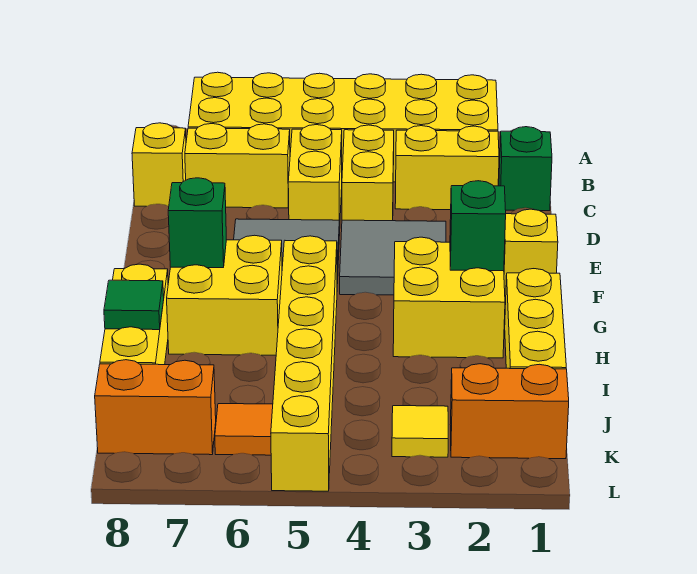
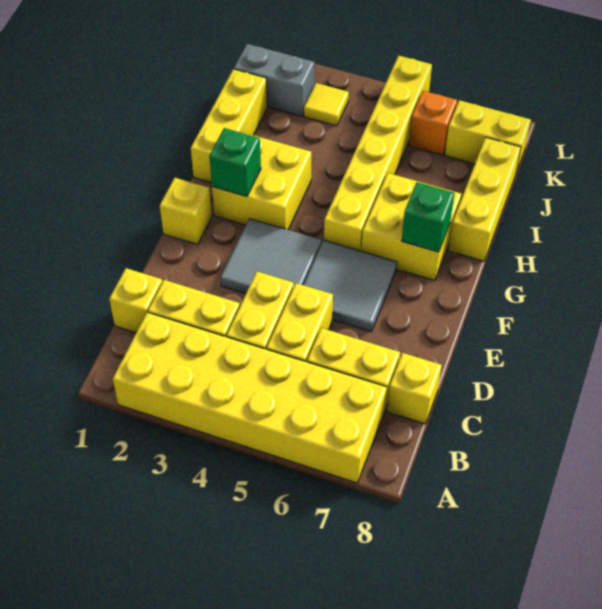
green brick C1 level 1 -> yellow brick C1 level 1
green tile I8 level 2 -> none
orange brick K1:K2 level 1 -> grey brick K1:K2 level 1
orange tile K6 level 1 -> orange brick K6 level 1
orange brick K7:K8 level 1 -> yellow brick K7:K8 level 1

